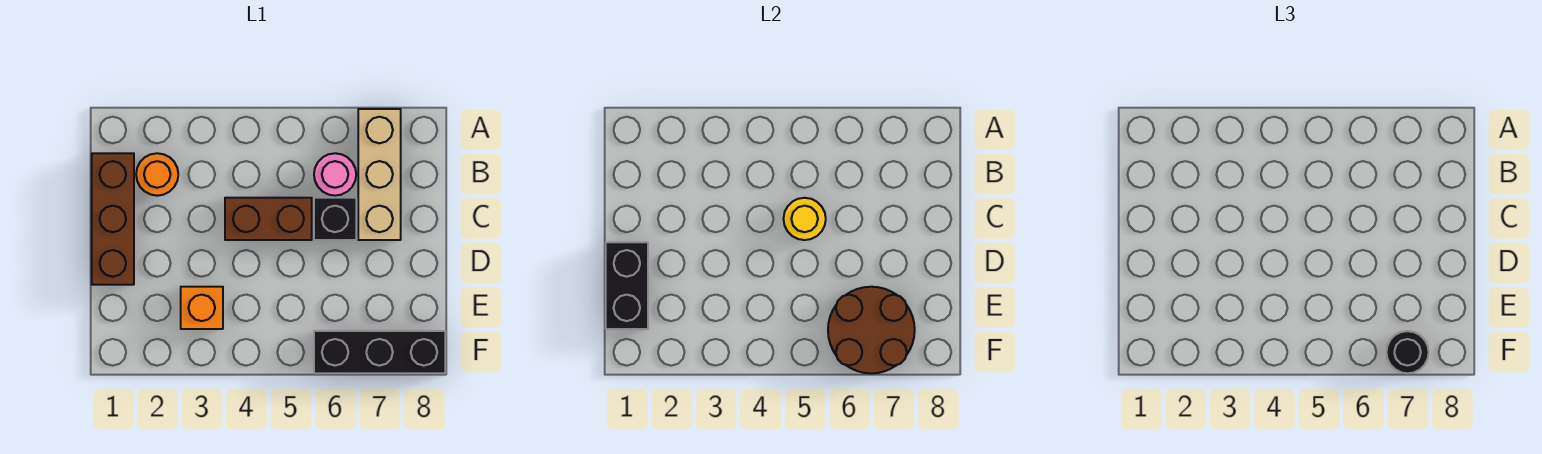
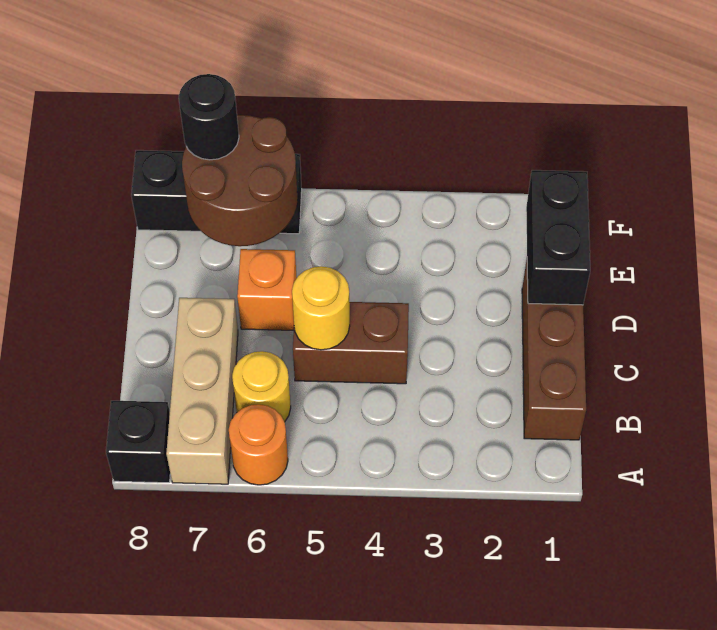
orange round brick B2 level 1 -> orange round brick A6 level 1
pink round brick B6 level 1 -> yellow round brick B6 level 1
black brick C6 level 1 -> black brick A8 level 1
orange brick E3 level 1 -> orange brick D6 level 1

